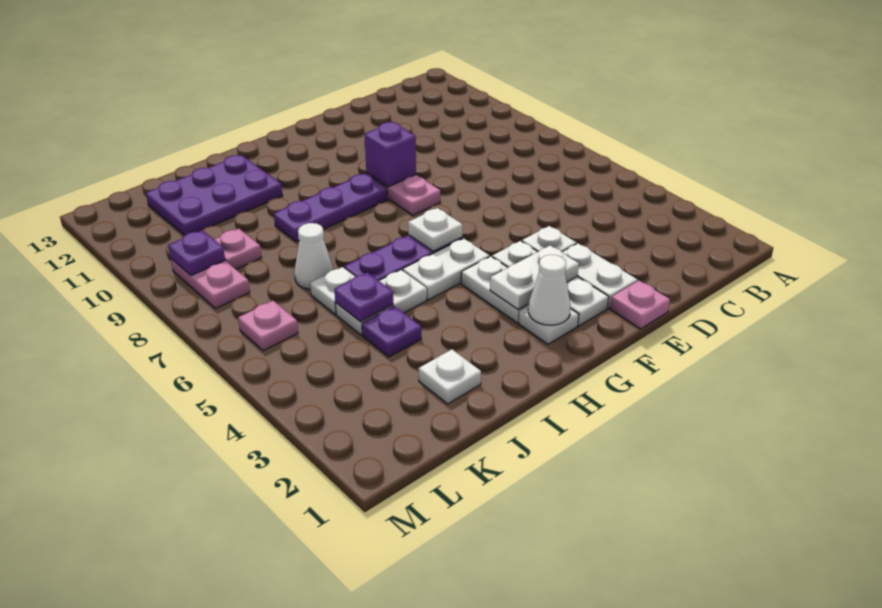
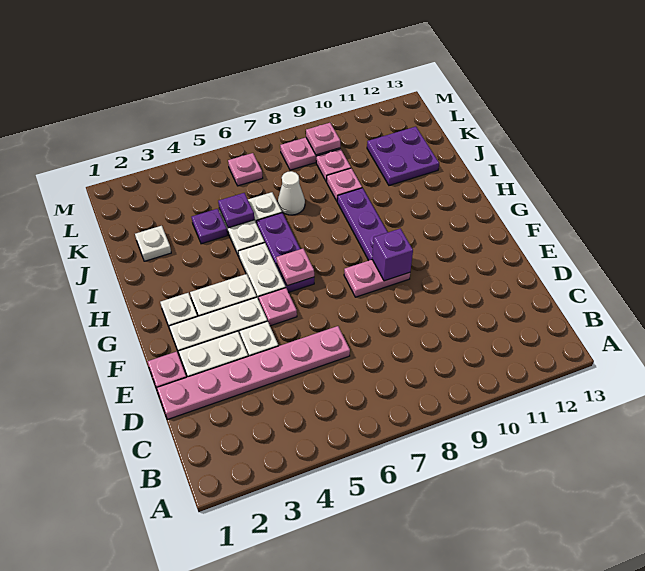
none -> pink plate D1:D6 level 1
white plate F3:G3 level 2 -> none
none -> pink plate F5 level 1
white cone G2 level 2 -> none
white plate G6 level 2 -> pink plate G6 level 2
purple plate I11:K12 level 1 -> purple plate J11:K12 level 1
none -> pink plate J9 level 1
purple plate L9 level 2 -> pink plate L9 level 2

